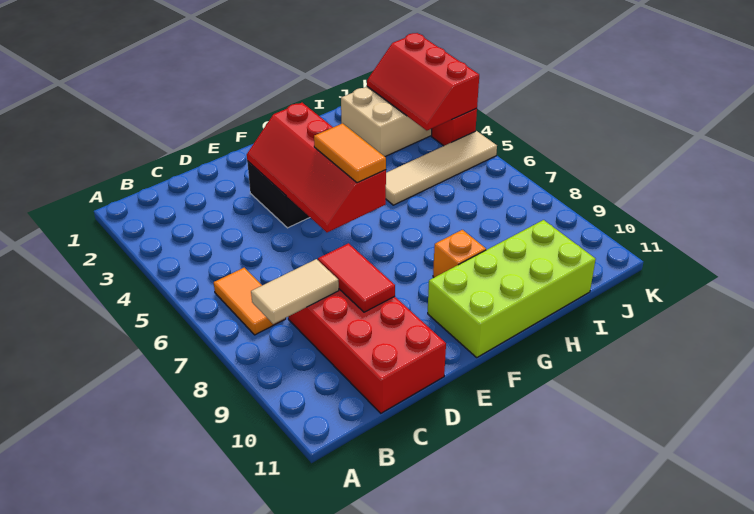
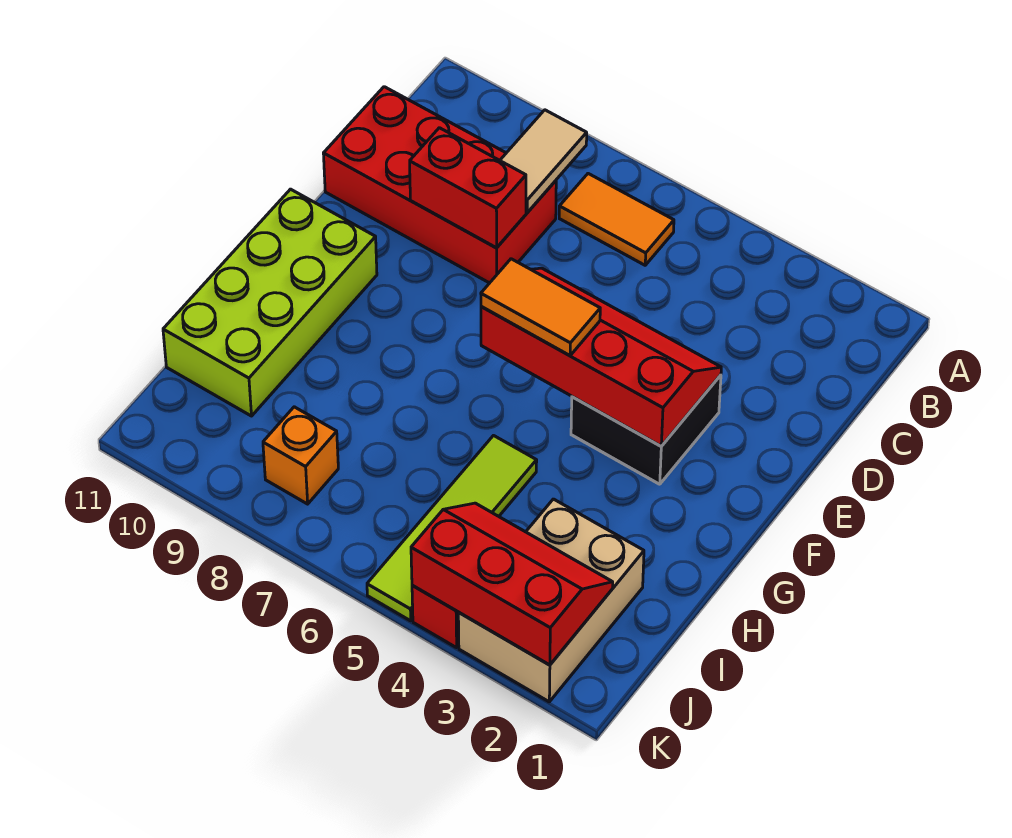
red tile D8:D9 level 2 -> red brick D8:D9 level 2
orange brick G9 level 1 -> orange brick J8 level 1
tan tile H5:K5 level 1 -> lime tile H5:K5 level 1

